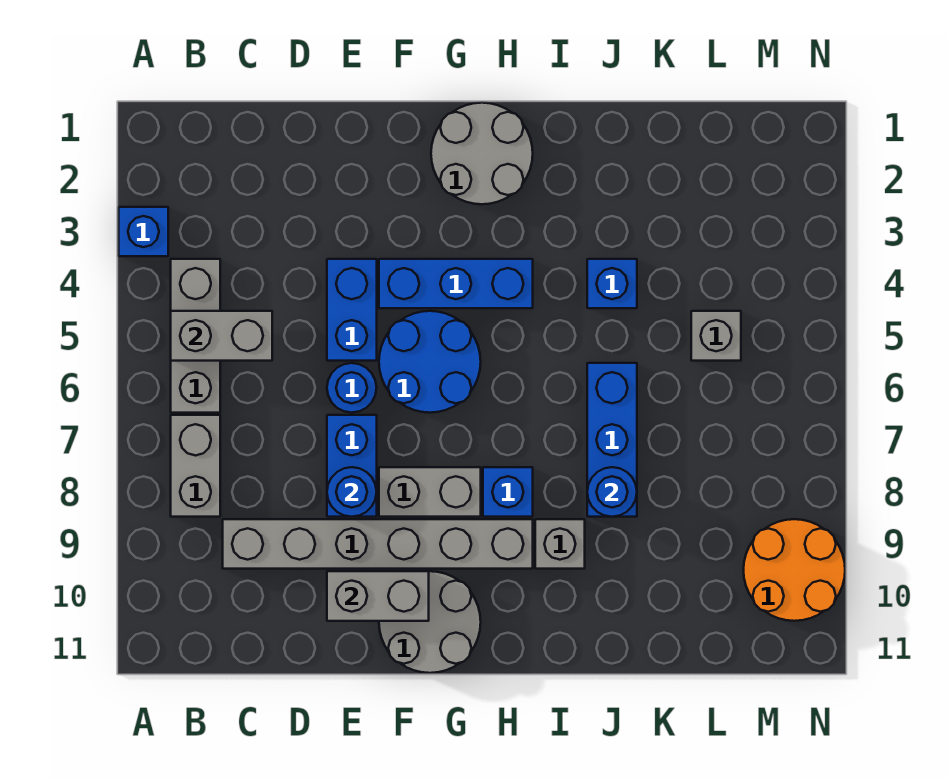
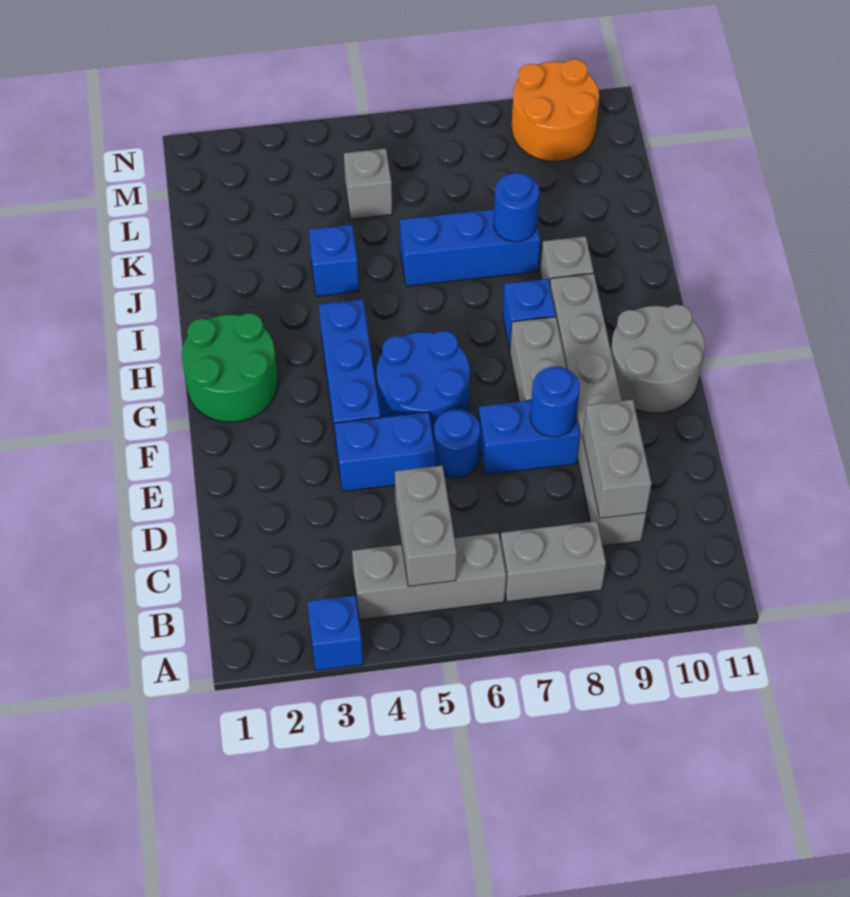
grey brick E10:F10 level 2 -> grey brick C9:D9 level 2
grey round brick G1:H2 level 1 -> green round brick G1:H2 level 1

